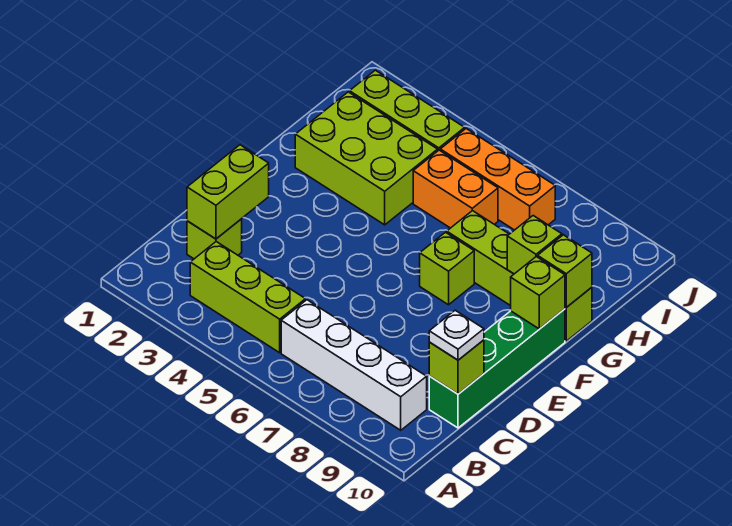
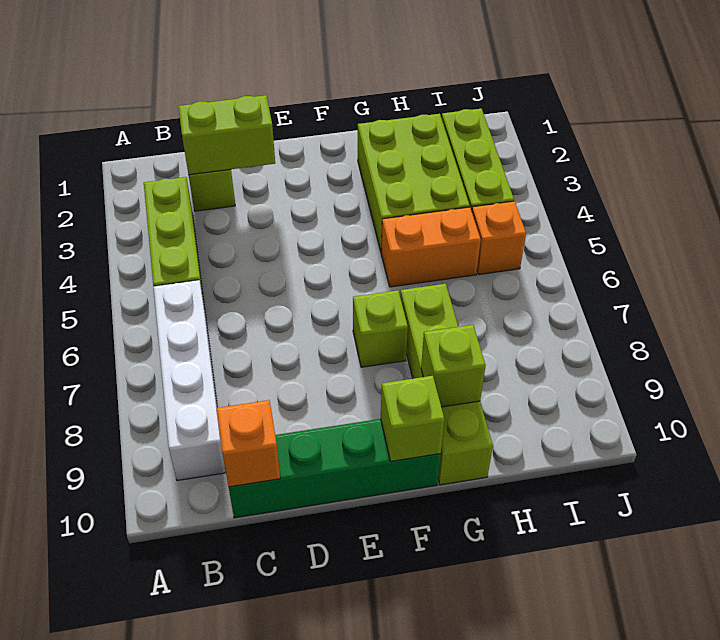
lime brick C10 level 2 -> orange brick C10 level 2
white plate C10 level 3 -> none
lime brick G10 level 2 -> none
orange brick H5:H6 level 1 -> orange brick G5:H5 level 1
orange brick I5:I7 level 1 -> orange brick I5 level 1

